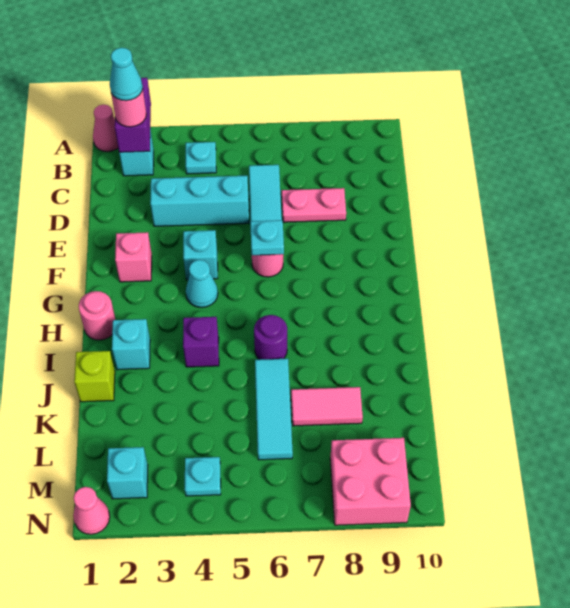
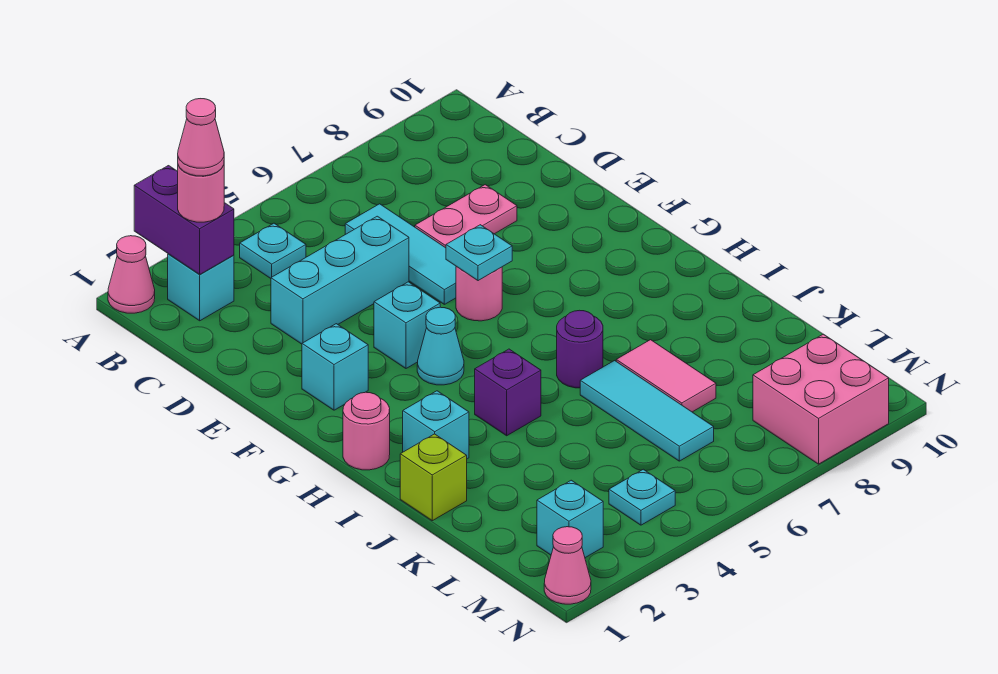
cyan cone B2 level 4 -> pink cone B2 level 4
pink brick F2 level 1 -> cyan brick F2 level 1
pink tile K7:K8 level 1 -> pink tile J7:K7 level 1

